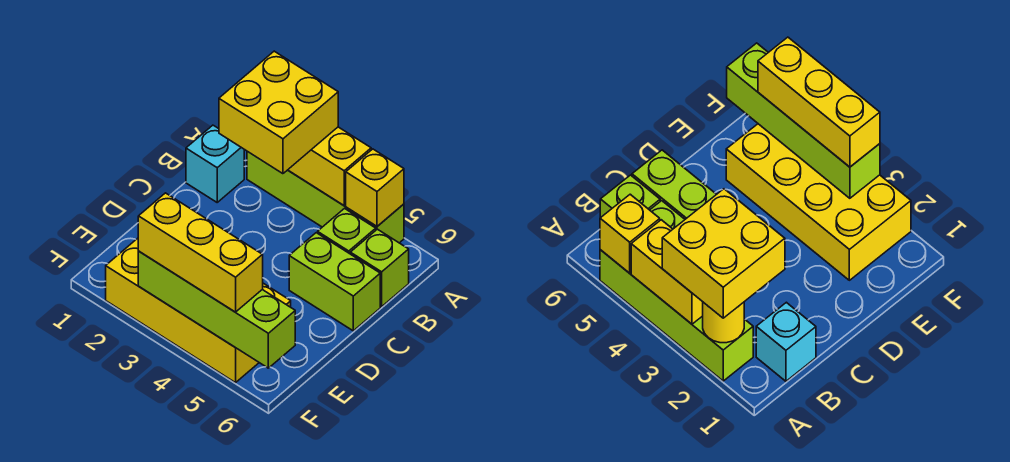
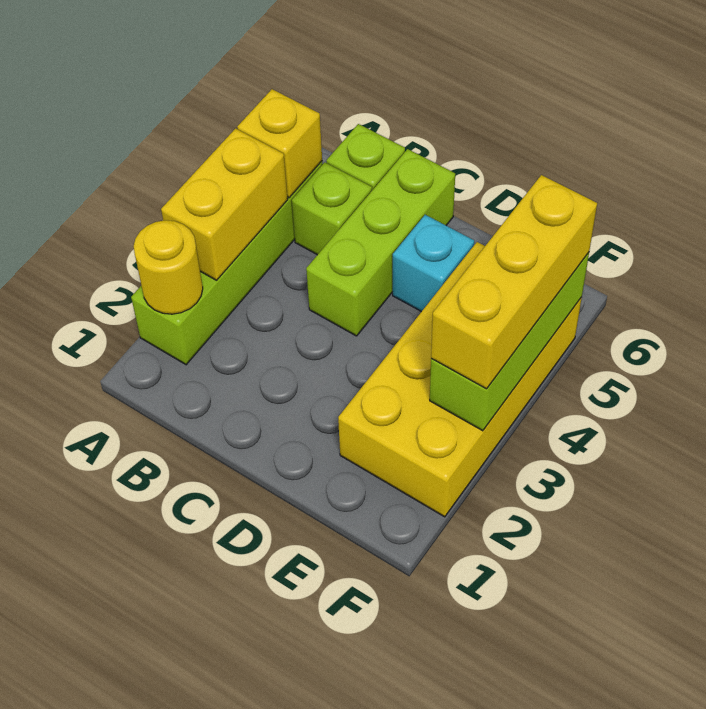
yellow brick A2:B3 level 3 -> none
cyan brick B1 level 1 -> cyan brick D5 level 1
lime brick C5:C6 level 1 -> lime brick C4:C6 level 1
lime brick F3:F6 level 2 -> lime brick F3:F5 level 2

